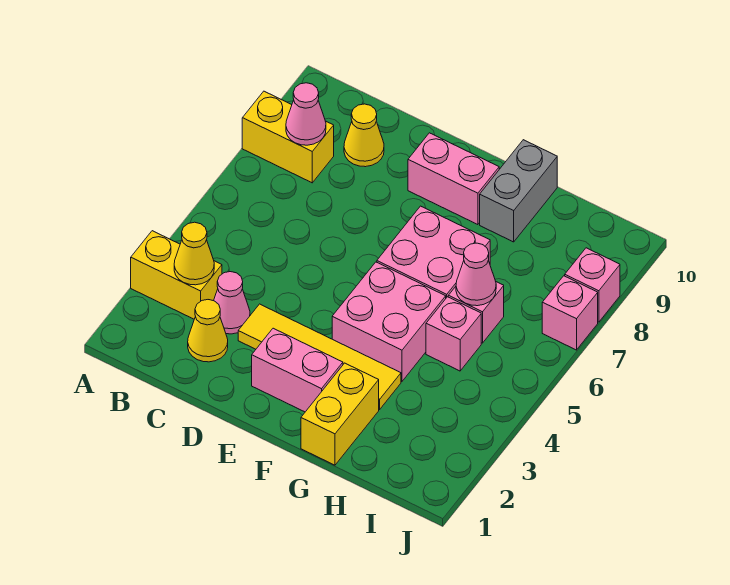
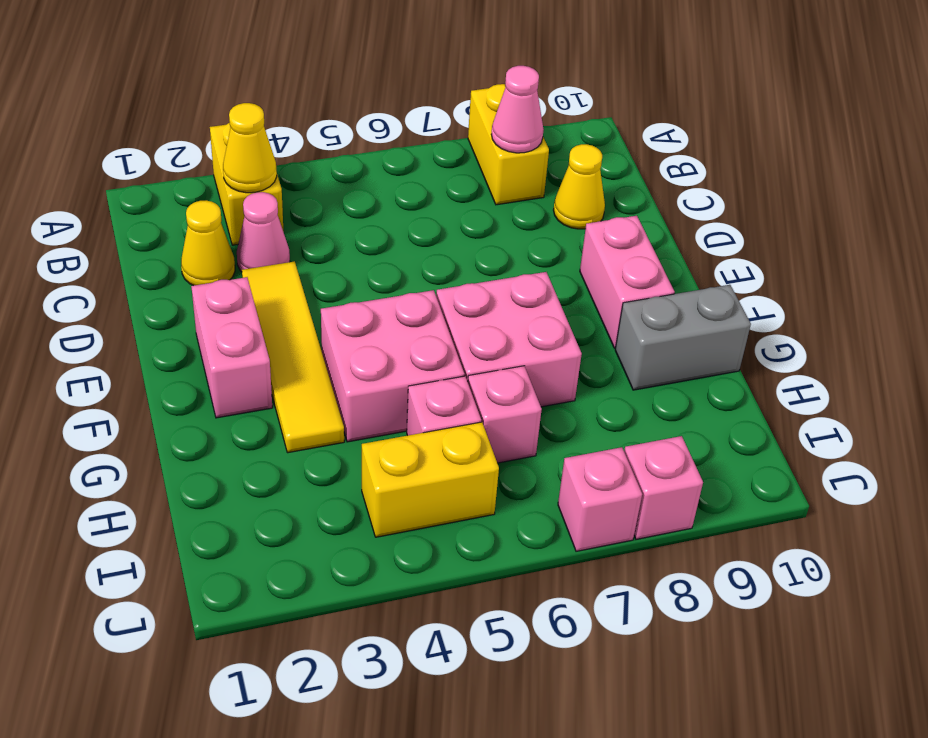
yellow brick G1:G2 level 1 -> yellow brick I4:I5 level 1
pink cone H6 level 2 -> none

